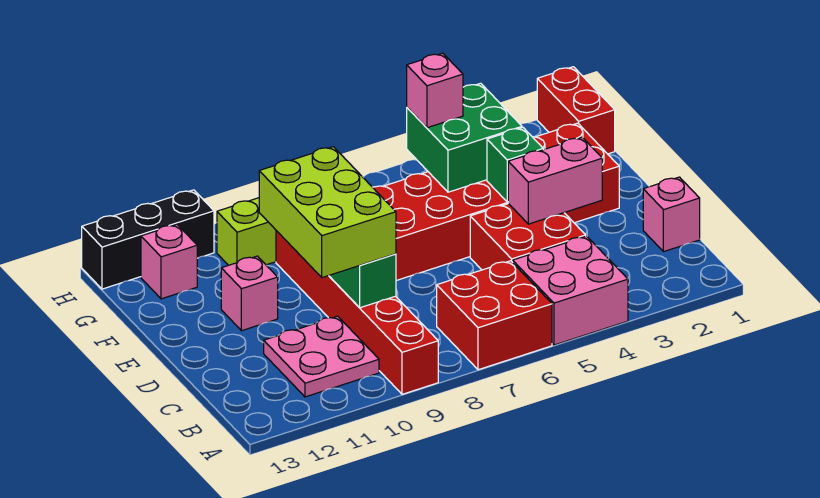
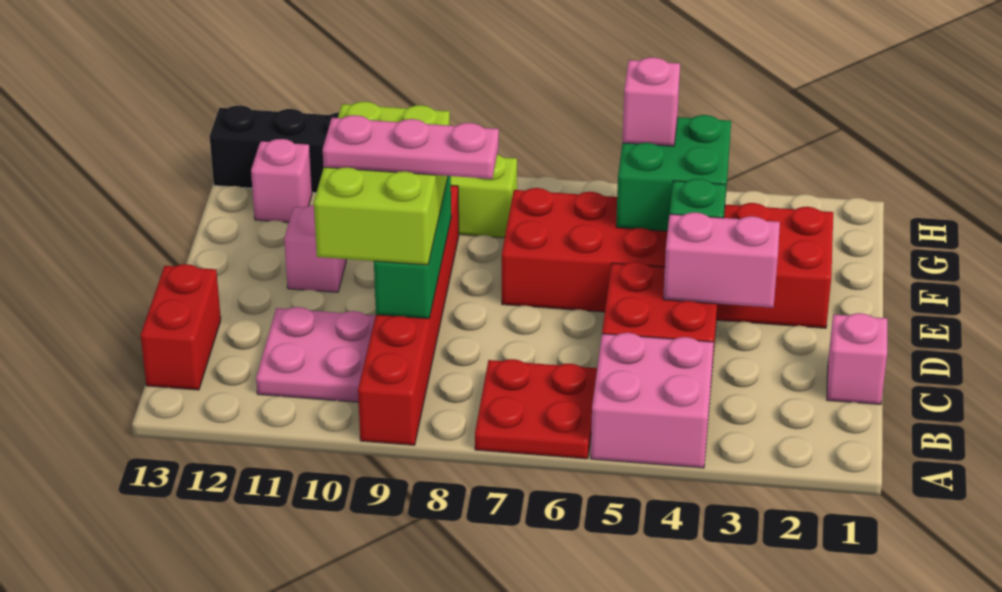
red brick A6:B7 level 1 -> red plate A6:B7 level 1
none -> pink plate D8:D10 level 4
red brick G1:H1 level 1 -> red brick B13:C13 level 1

